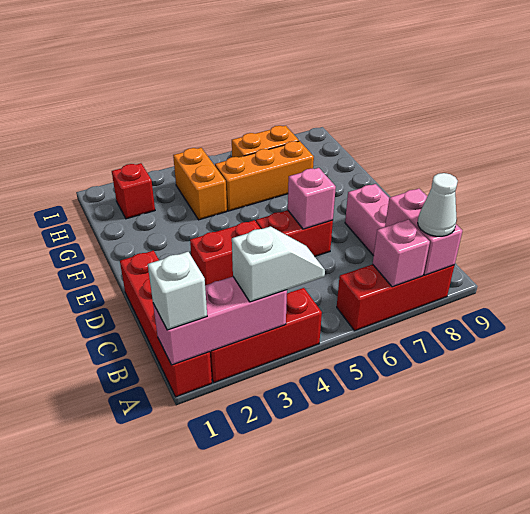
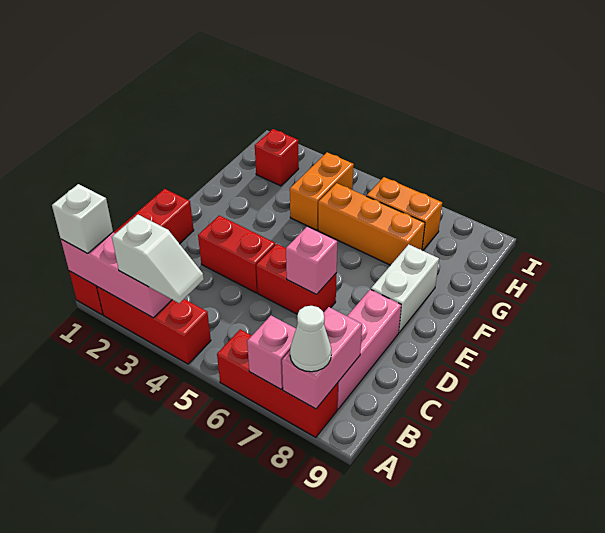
none -> white brick E8:F8 level 1

